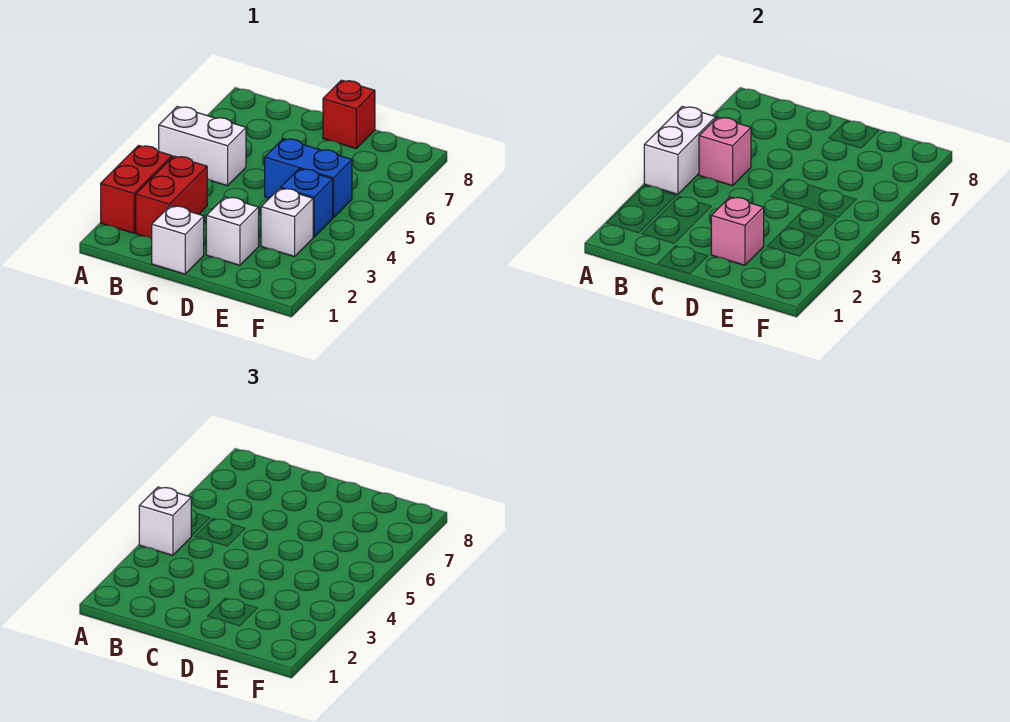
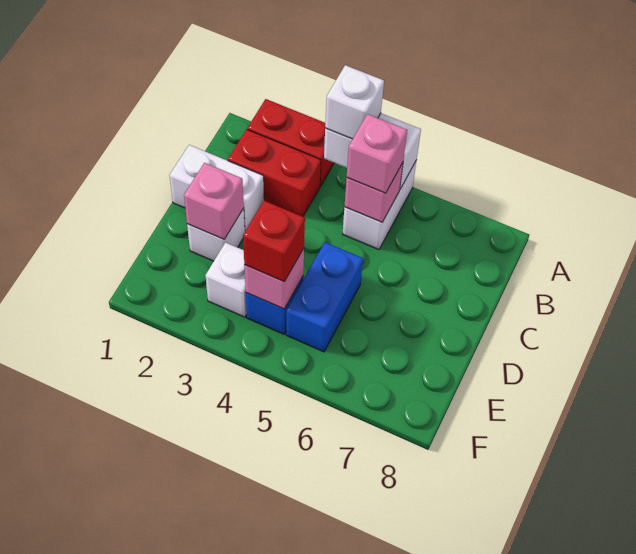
none -> pink brick B5 level 3
white brick C1 level 1 -> white brick C1:C2 level 1
red brick D8 level 1 -> red brick E4 level 3
none -> pink brick E4 level 2

